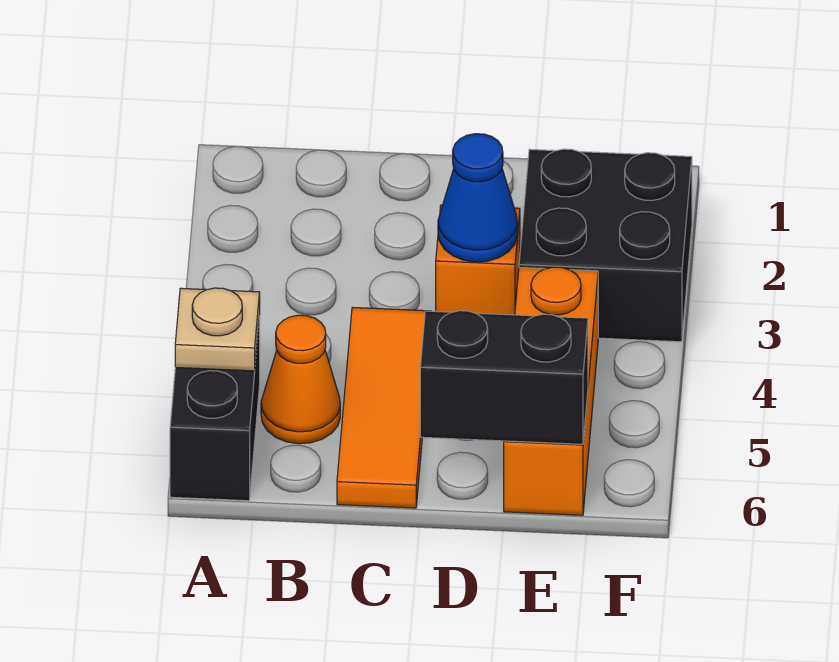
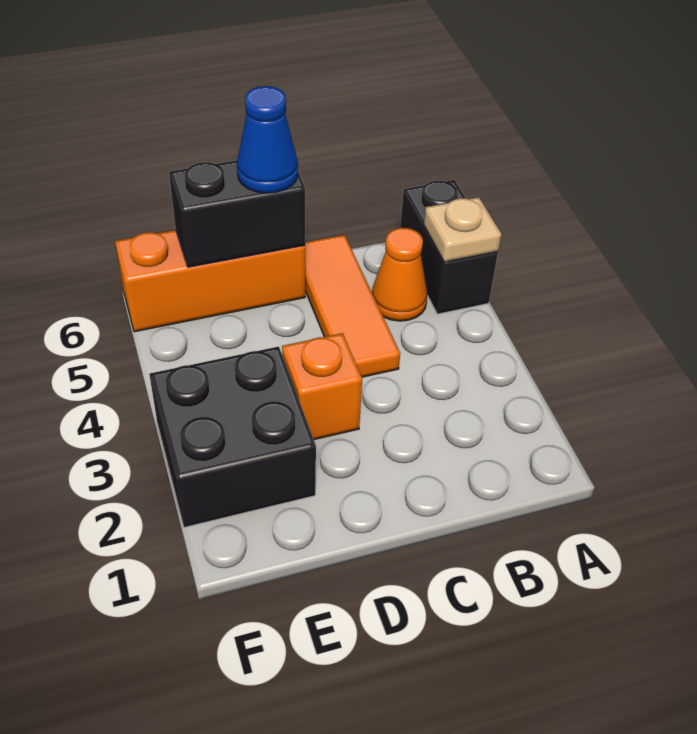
blue cone D3 level 2 -> blue cone D6 level 3
orange brick E4:E6 level 1 -> orange brick D6:F6 level 1

